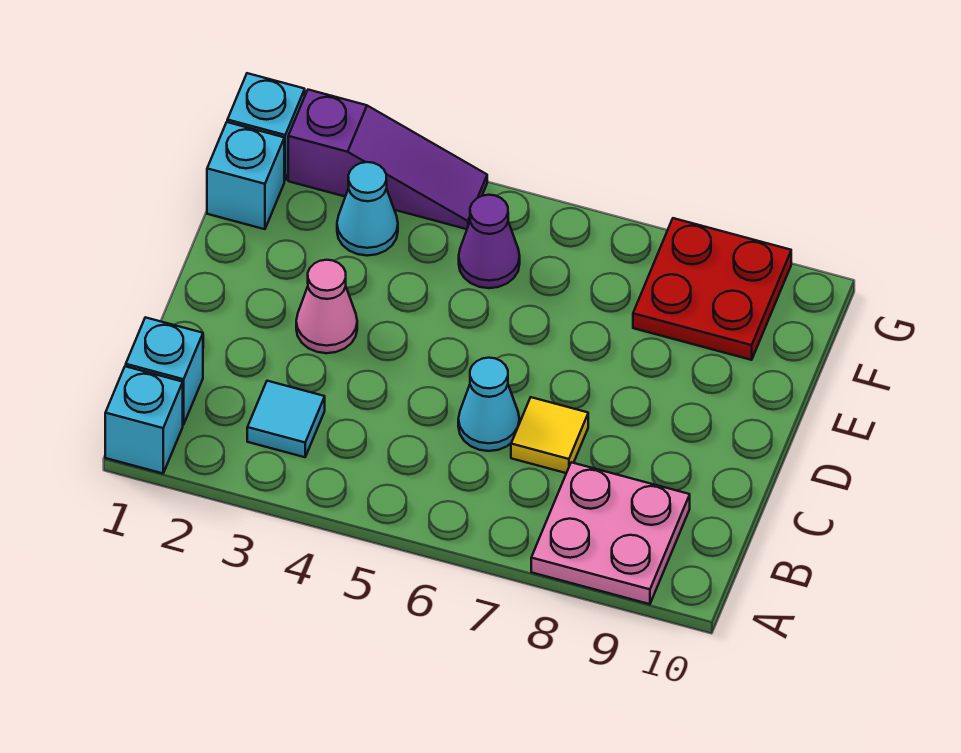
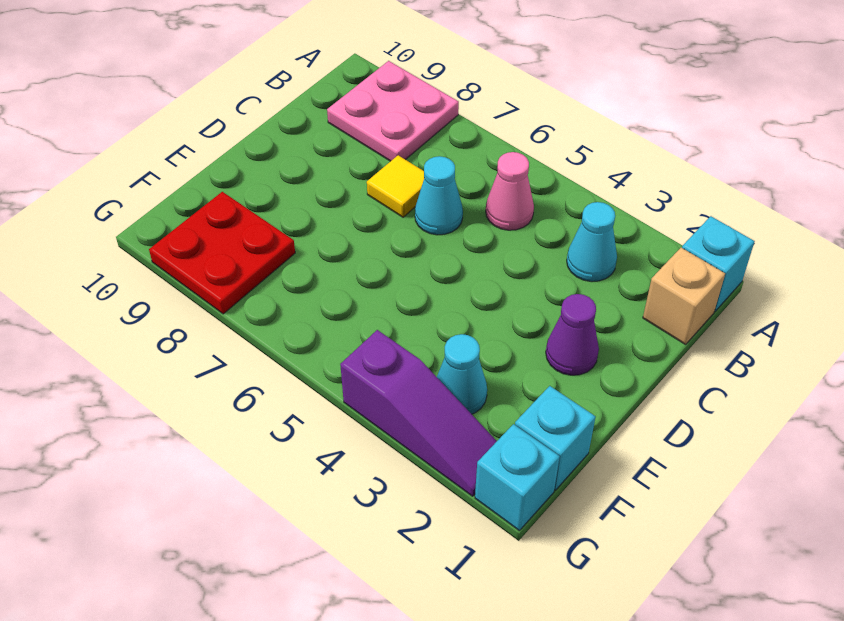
cyan brick B1 level 1 -> tan brick B1 level 1
cyan tile B3 level 1 -> cyan cone B3 level 1
pink cone D3 level 1 -> pink cone B5 level 1
purple cone F5 level 1 -> purple cone D2 level 1
purple slope G2:G4 level 1 top 2 -> purple slope G2:G4 level 1 top 4

